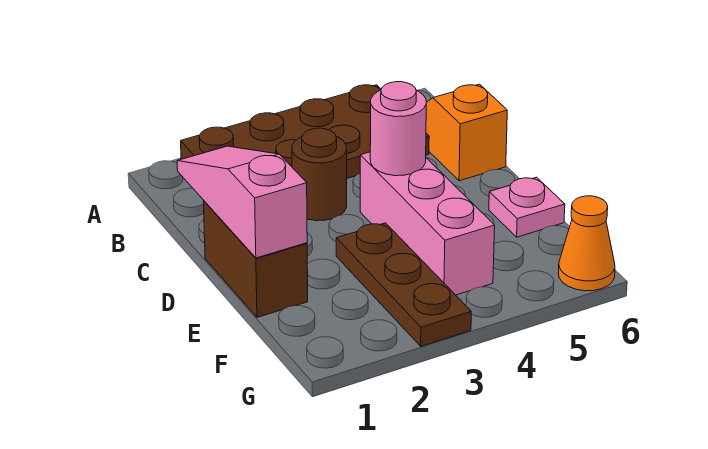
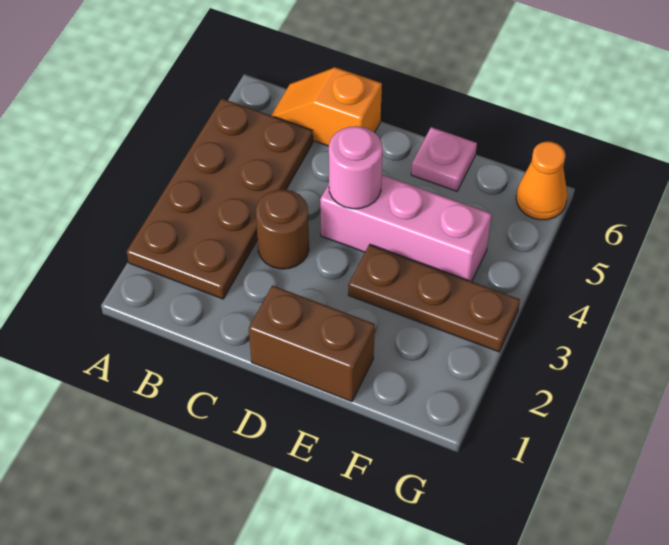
pink slope C1:E1 level 2 top E -> none

